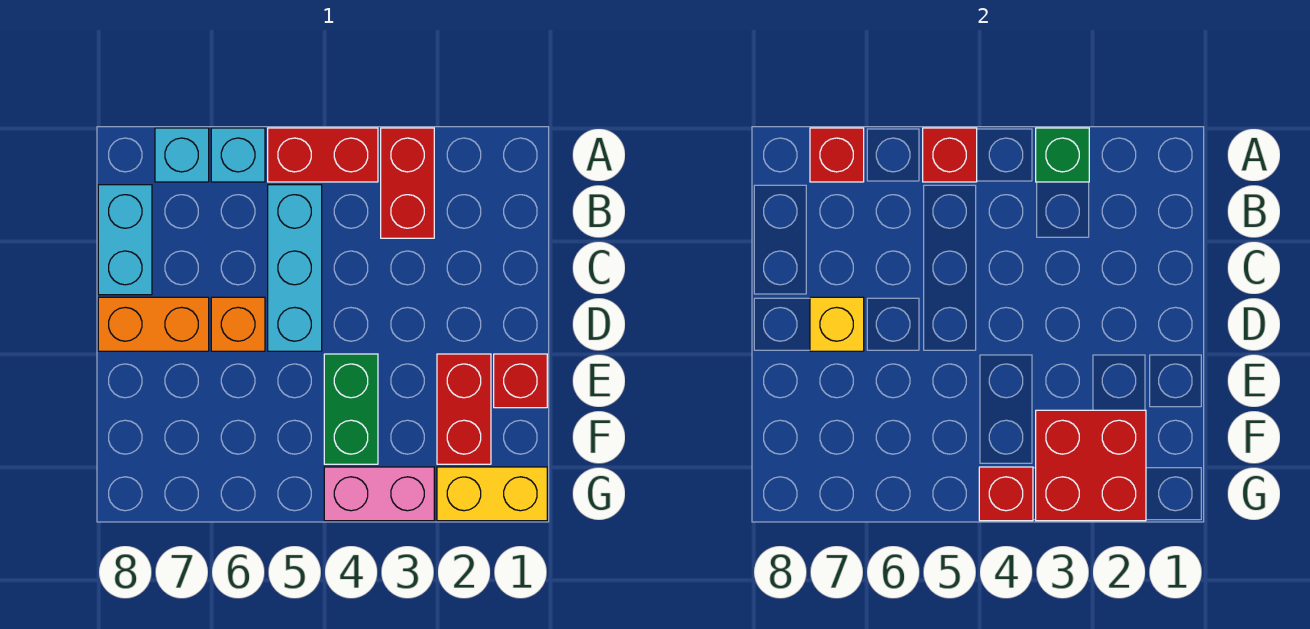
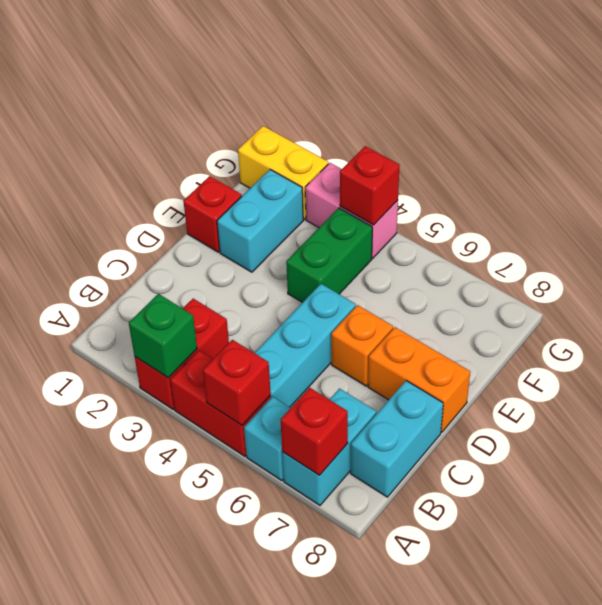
cyan brick A7 level 1 -> cyan brick A7:B7 level 1
yellow brick D7 level 2 -> none
red brick E2:F2 level 1 -> cyan brick E2:F2 level 1
red brick F2:G3 level 2 -> none

